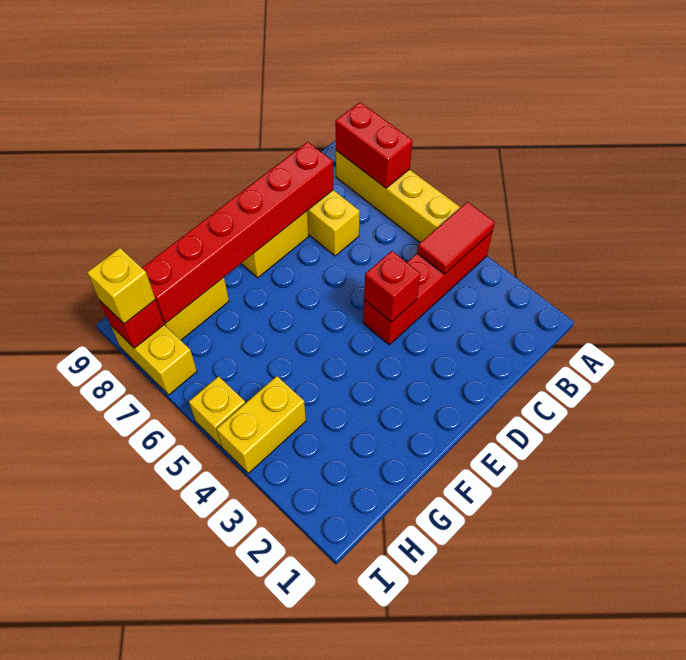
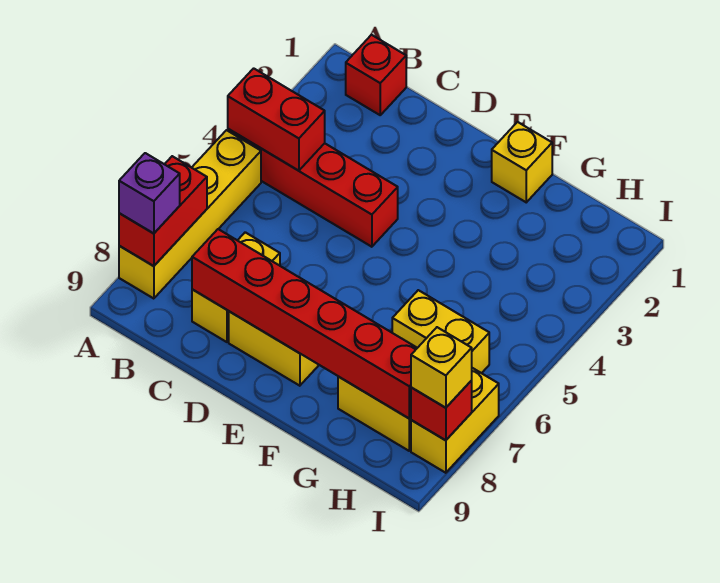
red tile A4:B4 level 2 -> red brick A4:B4 level 2
none -> purple brick A8 level 3
red brick D4 level 2 -> red brick B1 level 1
yellow brick H4:I4 level 1 -> yellow brick G6:H6 level 1
yellow brick I5 level 1 -> yellow brick F1 level 1

